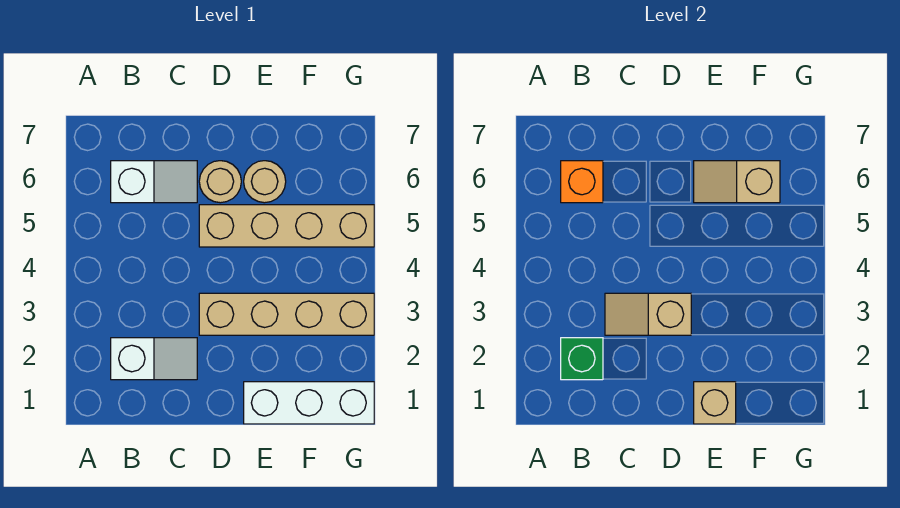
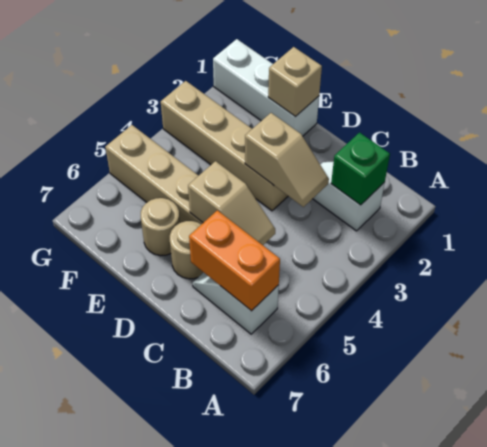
orange brick B6 level 2 -> orange brick B6:C6 level 2
tan slope E6:F6 level 2 top F -> tan slope C5:D5 level 2 top D

